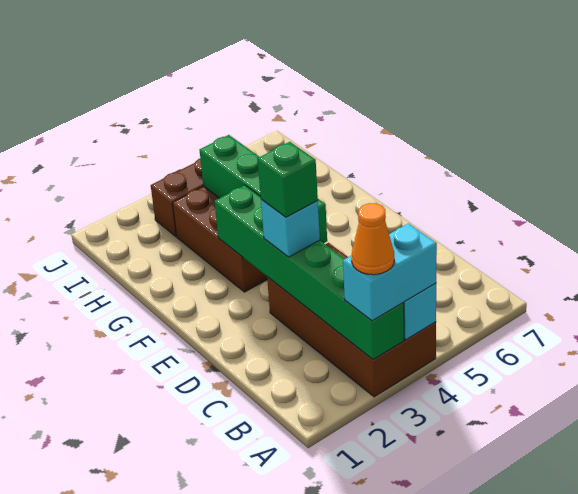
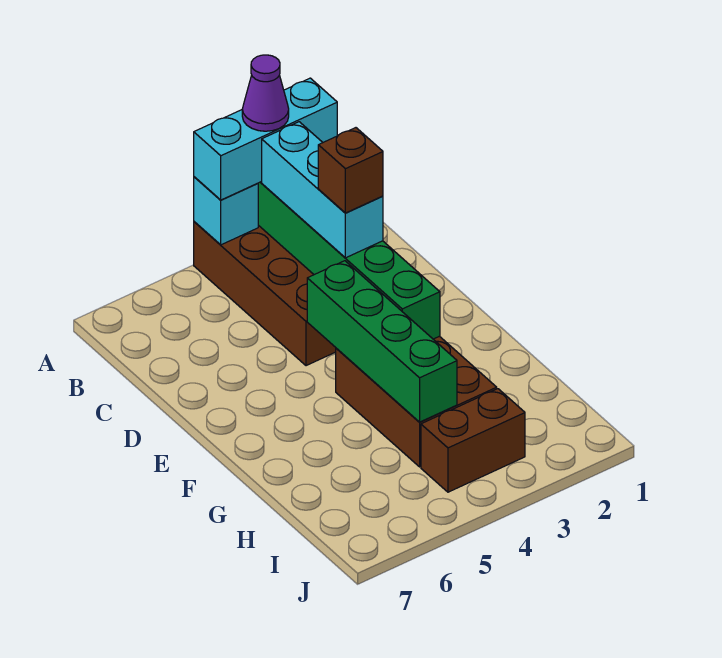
cyan brick A3:A4 level 3 -> cyan brick A2:A4 level 3
orange cone A3 level 4 -> purple cone A3 level 4
cyan brick D3 level 3 -> cyan brick B3:D3 level 3
green brick D3 level 4 -> brown brick D3 level 4

